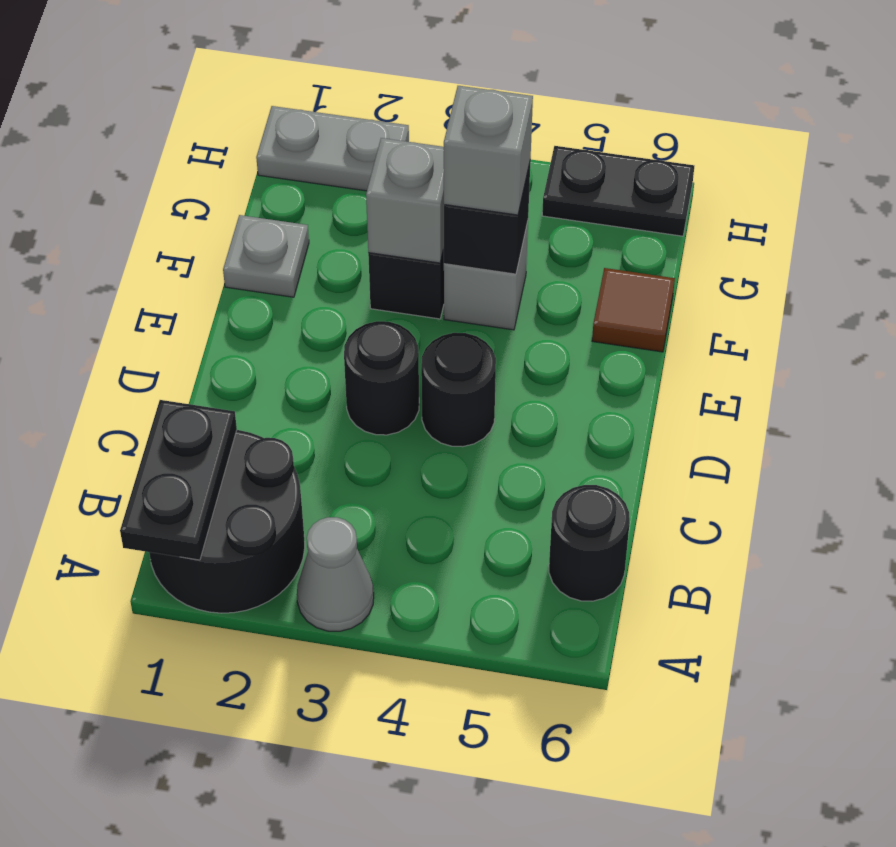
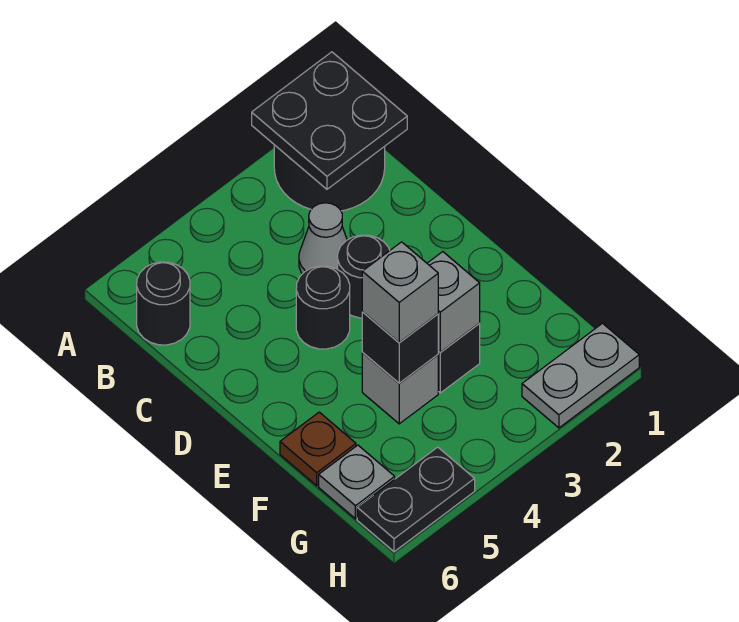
black plate A1:B1 level 2 -> black plate A1:B2 level 2
grey cone A3 level 1 -> grey cone C3 level 1
grey plate F1 level 1 -> grey plate G6 level 1
brown tile F6 level 1 -> brown plate F6 level 1

